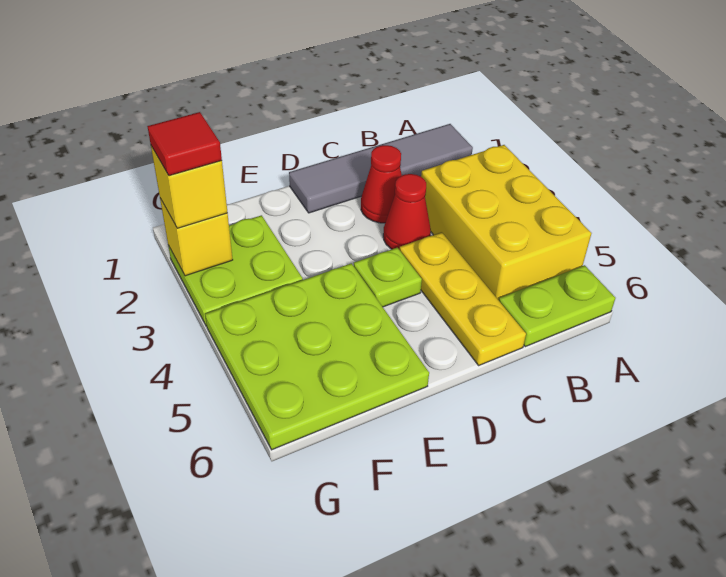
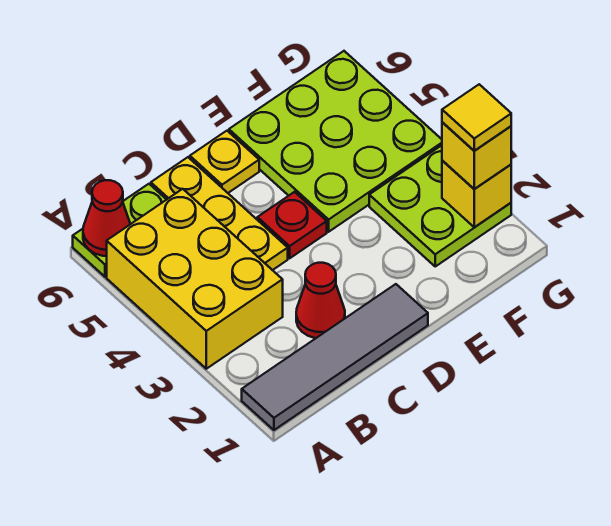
red cone C3 level 1 -> red cone A6 level 2
lime plate D4 level 1 -> red plate D4 level 1
none -> yellow plate D6 level 1
red tile G2 level 4 -> yellow tile G2 level 4

